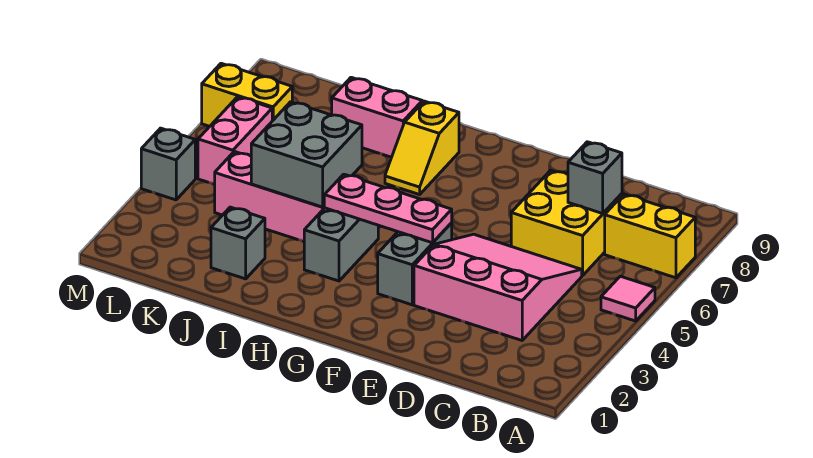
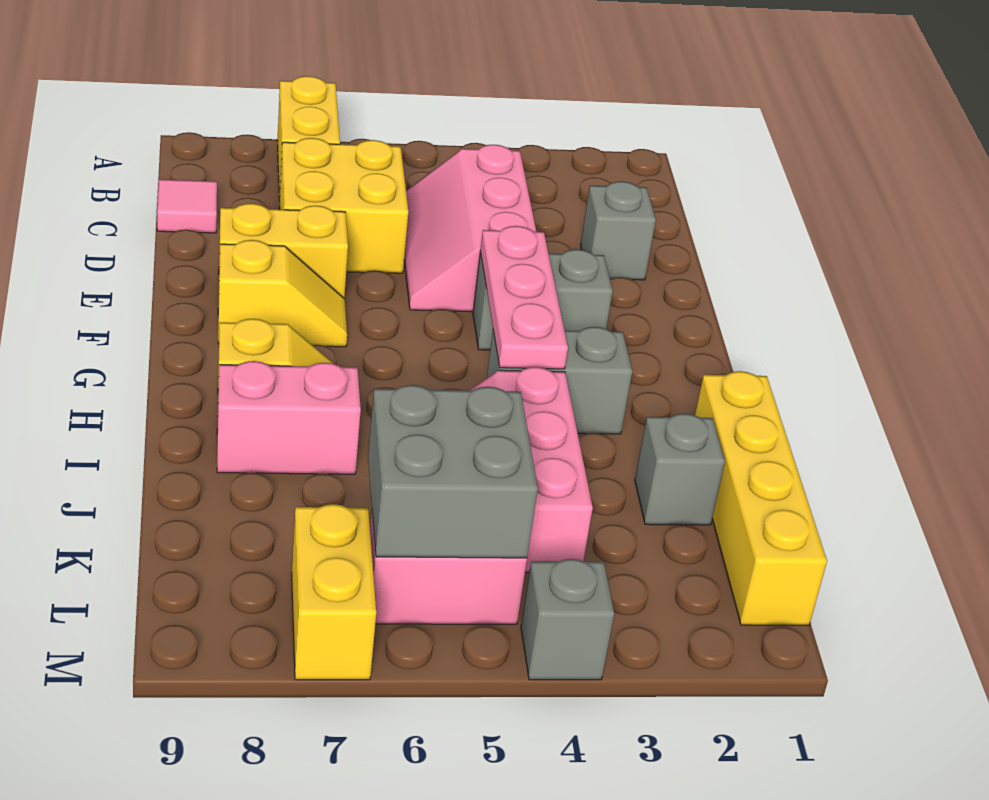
pink tile A5 level 1 -> pink tile C9 level 1
pink slope C3:E5 level 1 top 3 -> pink slope C4:E5 level 1 top 4
grey brick C7 level 2 -> grey brick D2 level 1
none -> yellow brick E7:E8 level 1
none -> yellow slope F7:F8 level 1 top 8
none -> yellow brick I1:L1 level 1
grey brick I4:J5 level 2 -> grey brick K5:L6 level 2
pink brick I8:J8 level 1 -> pink brick I7:I8 level 1

